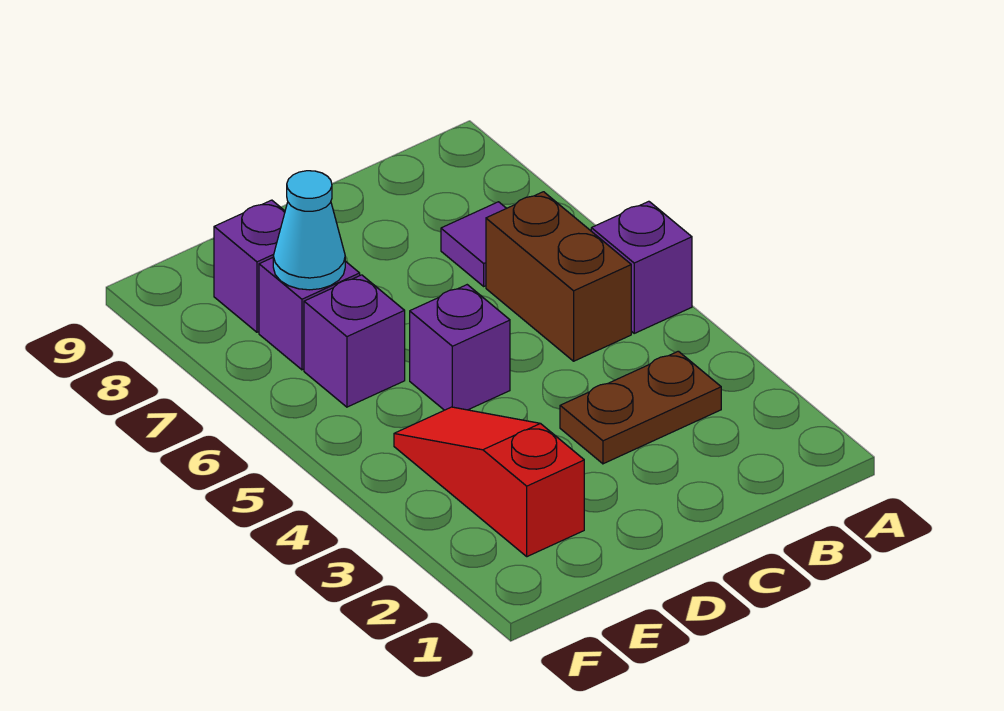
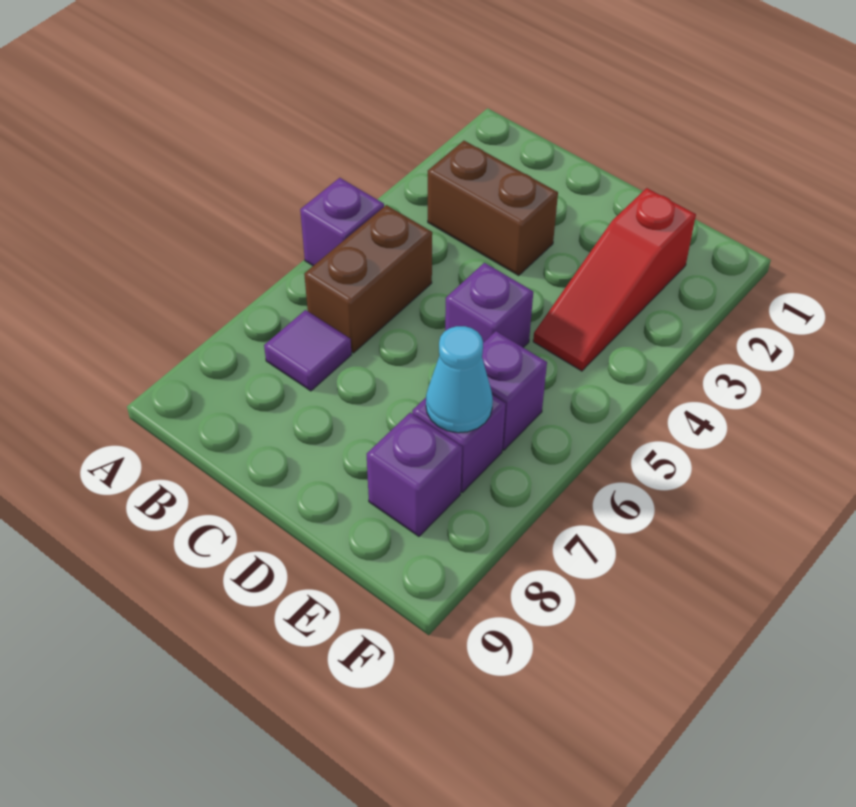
brown plate B3:C3 level 1 -> brown brick B3:C3 level 1

